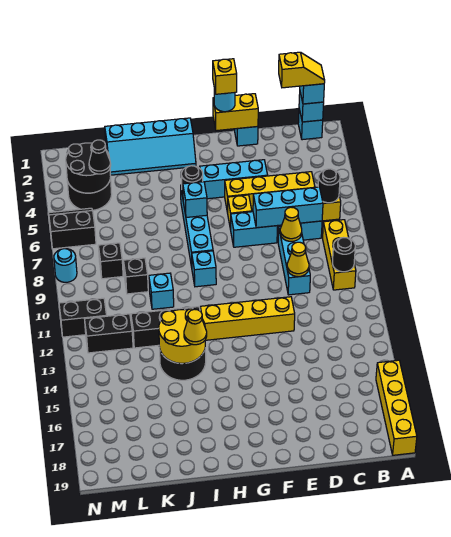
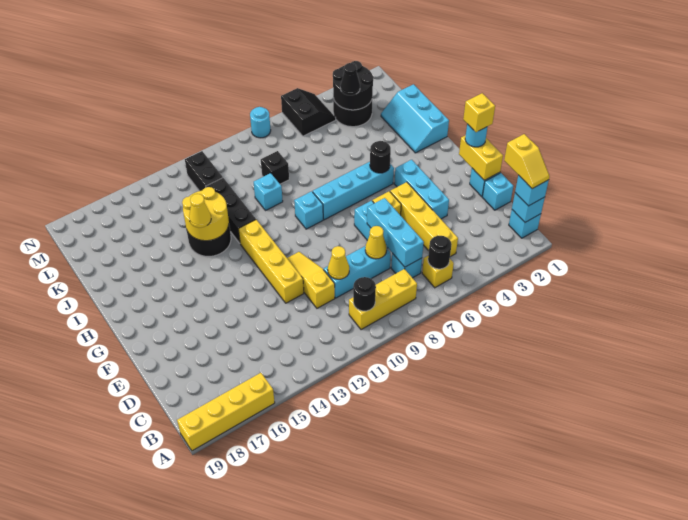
none -> yellow slope D11:F11 level 1 top D
cyan slope H1:K2 level 1 top 1 -> cyan slope I1:K2 level 1 top 1
cyan brick H6 level 2 -> cyan brick D1 level 1
black brick L8 level 1 -> none
black brick M11:N11 level 1 -> none

